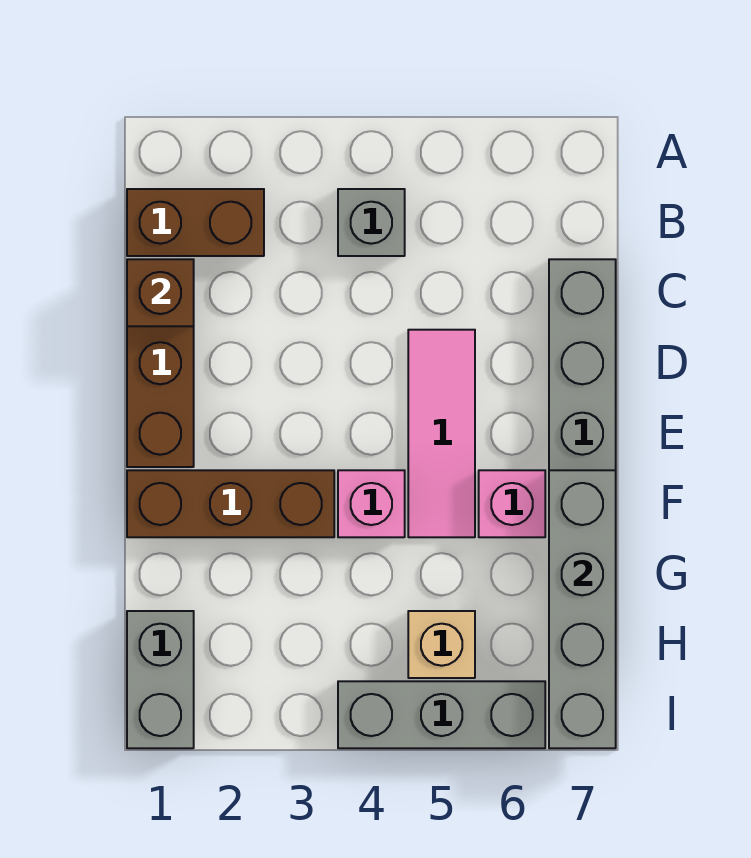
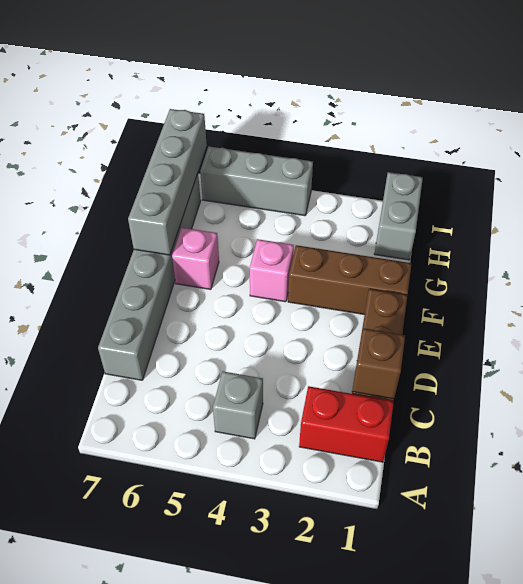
brown brick B1:B2 level 1 -> red brick B1:B2 level 1
pink tile D5:F5 level 1 -> none
tan brick H5 level 1 -> none

